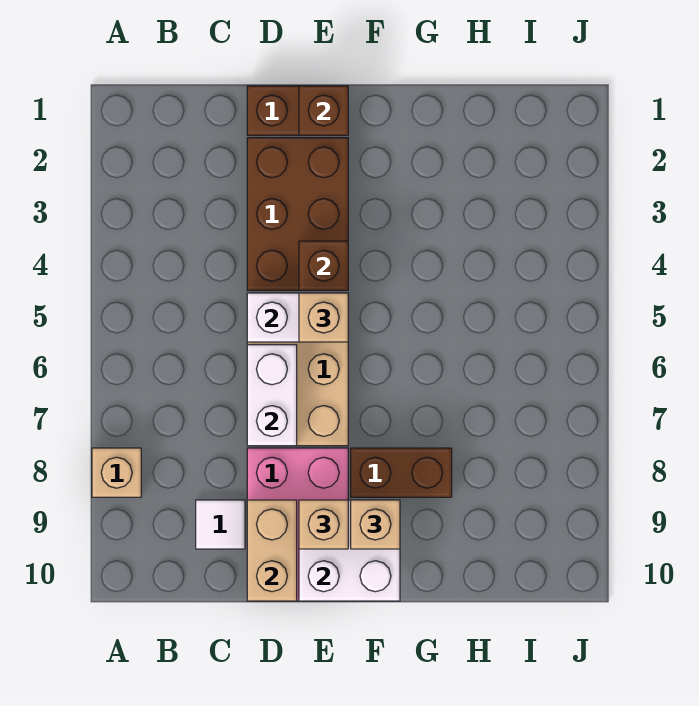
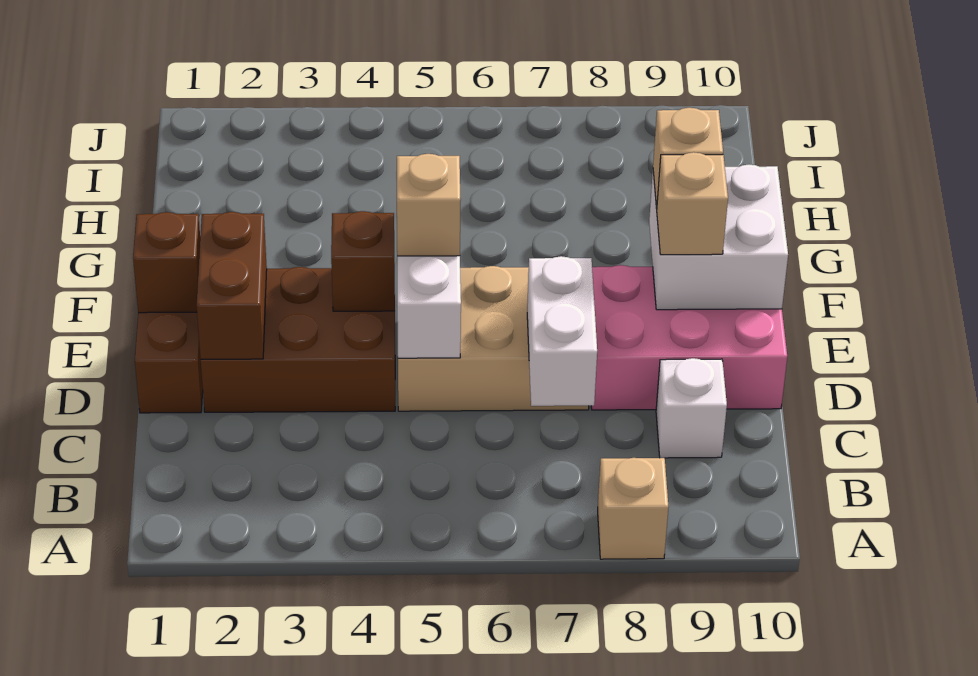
white tile C9 level 1 -> white brick C9 level 1
white brick D6:D7 level 2 -> white brick C7:D7 level 2
tan brick D9:D10 level 2 -> none
brown brick F8:G8 level 1 -> brown brick D2:E2 level 2

